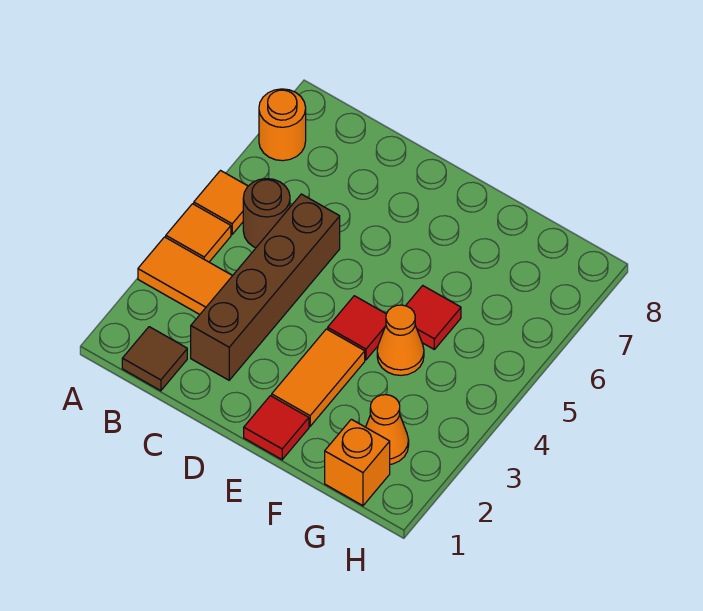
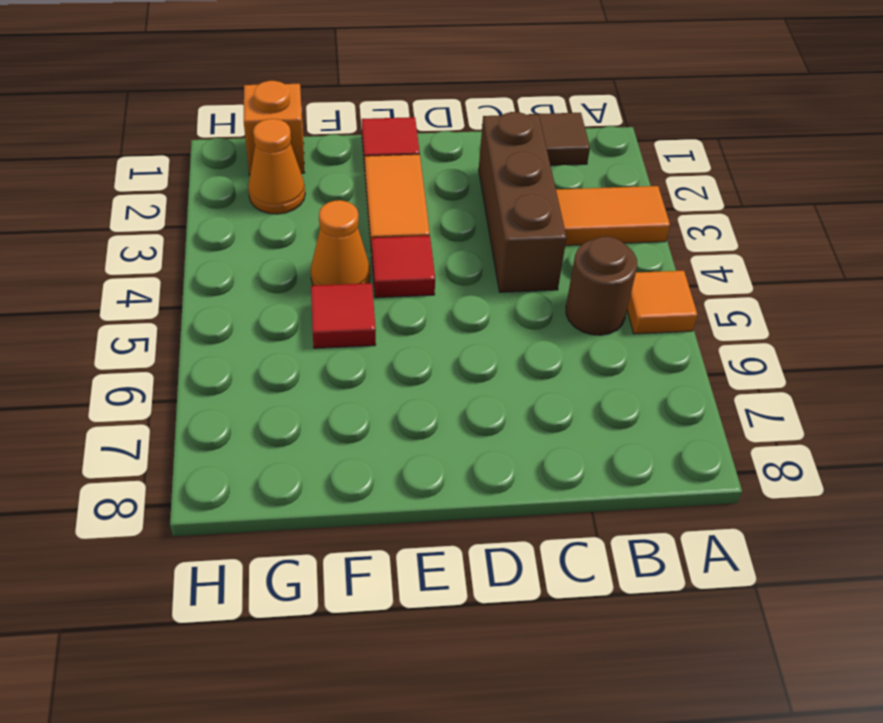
orange tile A4 level 1 -> none
orange round brick A7 level 1 -> none
brown brick C2:C5 level 1 -> brown brick C2:C4 level 1

